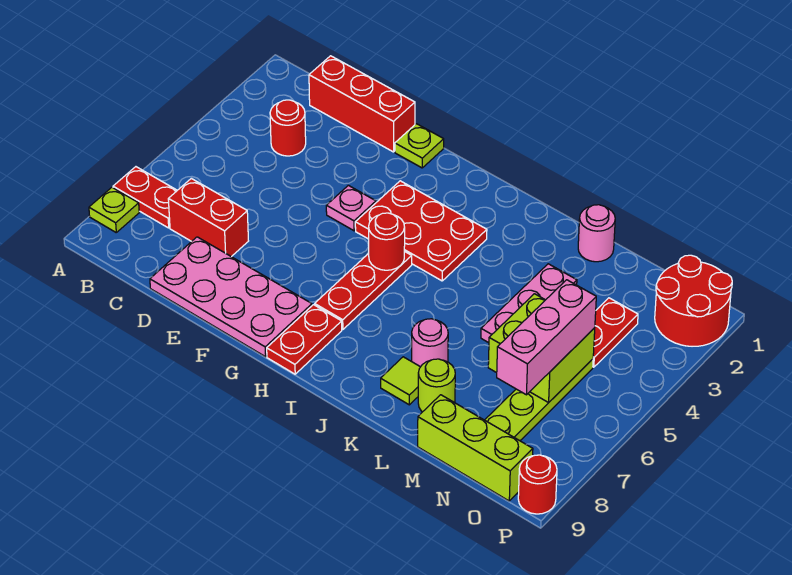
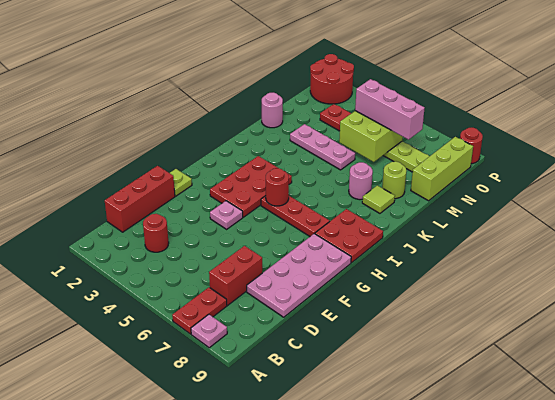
lime plate A8 level 1 -> pink plate A8 level 1
red plate H8:H9 level 1 -> red plate H8:I9 level 1

